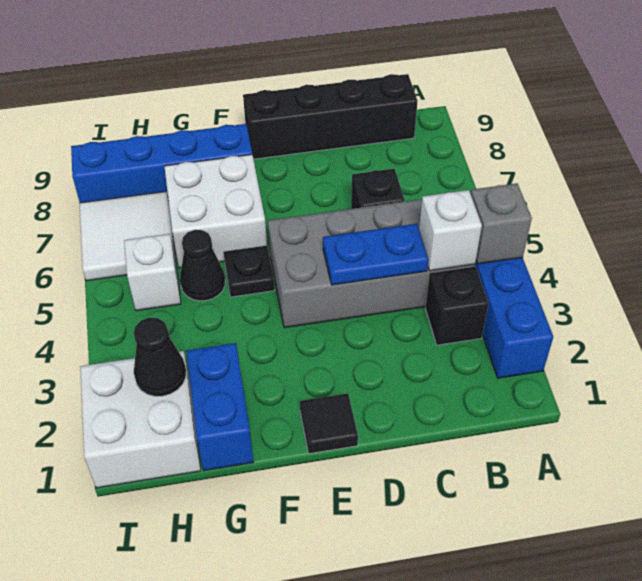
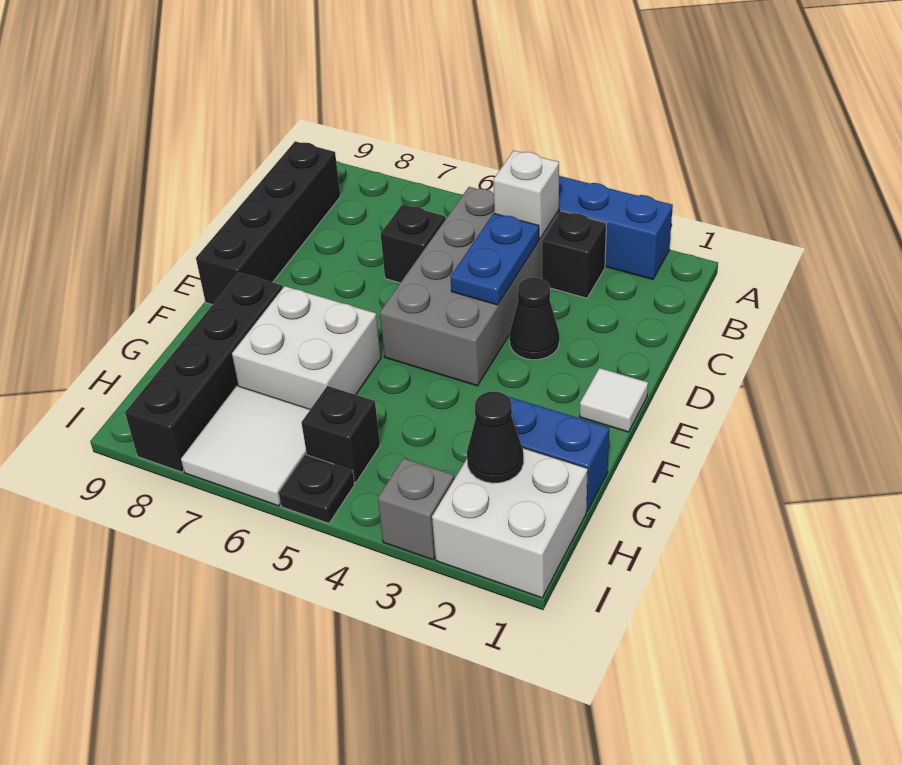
grey brick A4 level 2 -> grey brick I3 level 1
black tile E1 level 1 -> white tile E1 level 1
black plate F5 level 1 -> black plate I5 level 1
blue brick F8:I8 level 1 -> black brick F8:I8 level 1
black cone G5 level 1 -> black cone D3 level 1
white brick H5 level 1 -> black brick H5 level 1

